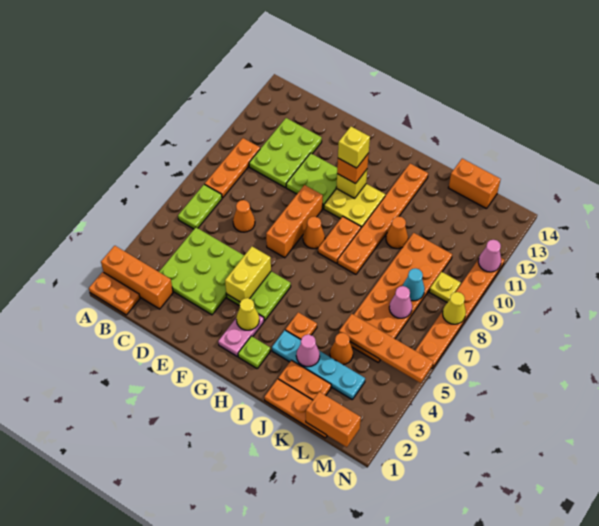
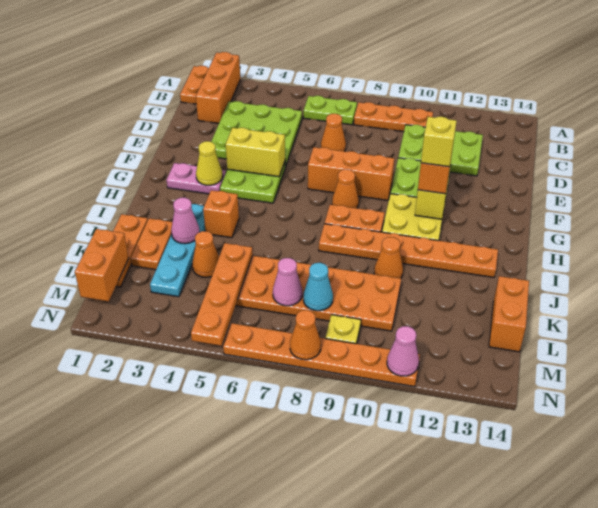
lime plate H2 level 1 -> none
orange plate I4 level 1 -> orange brick I4 level 1
yellow cone N8 level 2 -> orange cone N8 level 2

